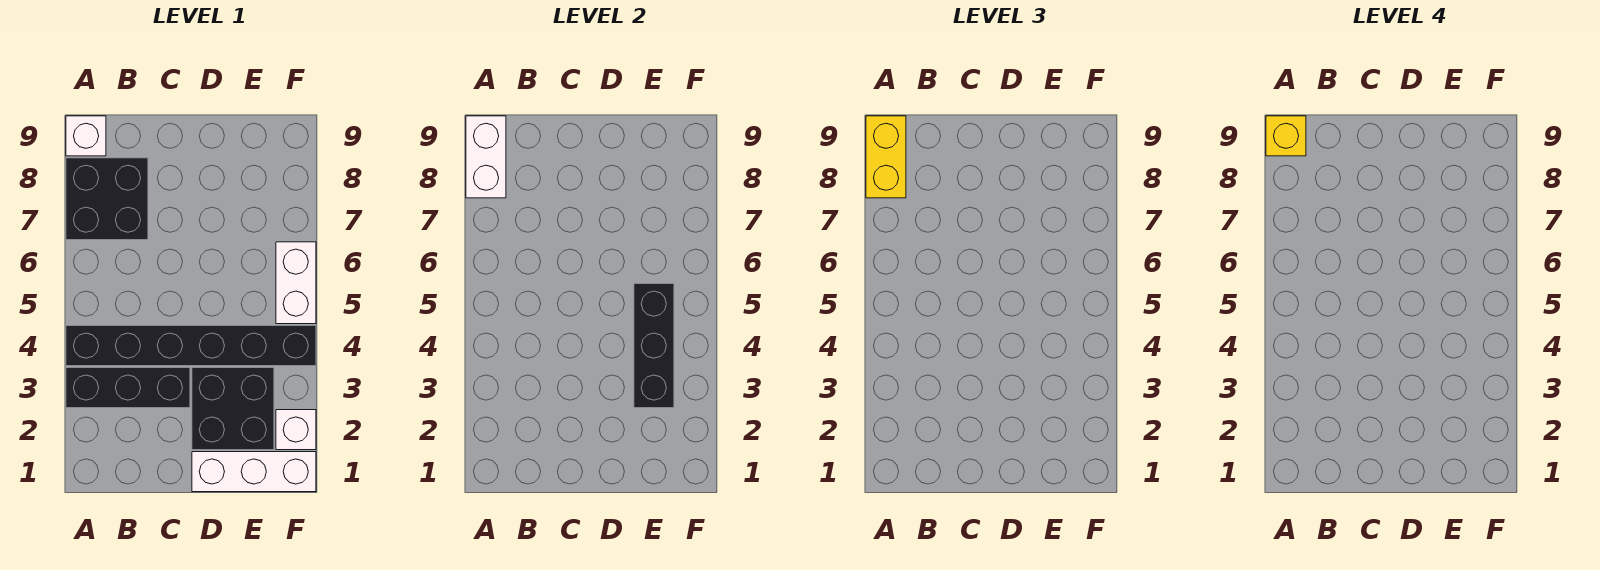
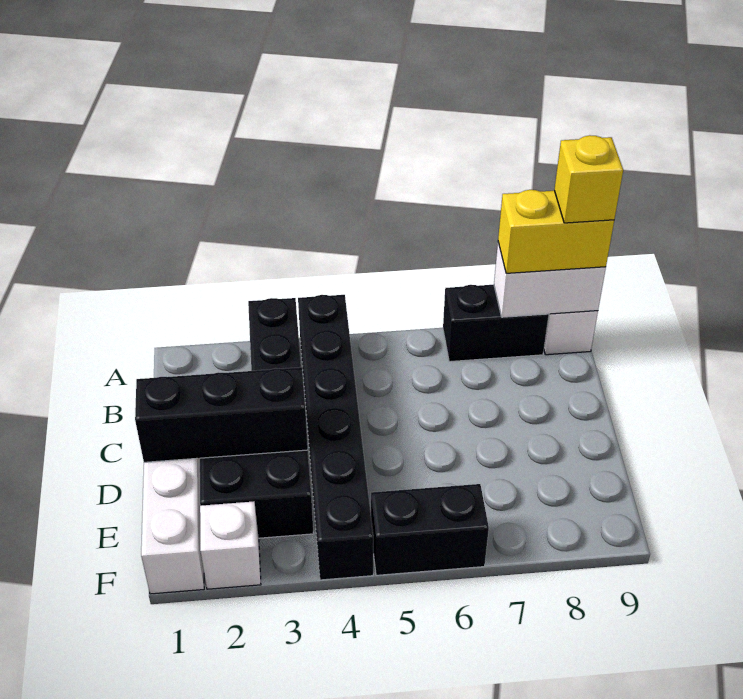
black brick A7:B8 level 1 -> black brick A7:A8 level 1
black brick E3:E5 level 2 -> black brick D1:D3 level 2
white brick F5:F6 level 1 -> black brick F5:F6 level 1

